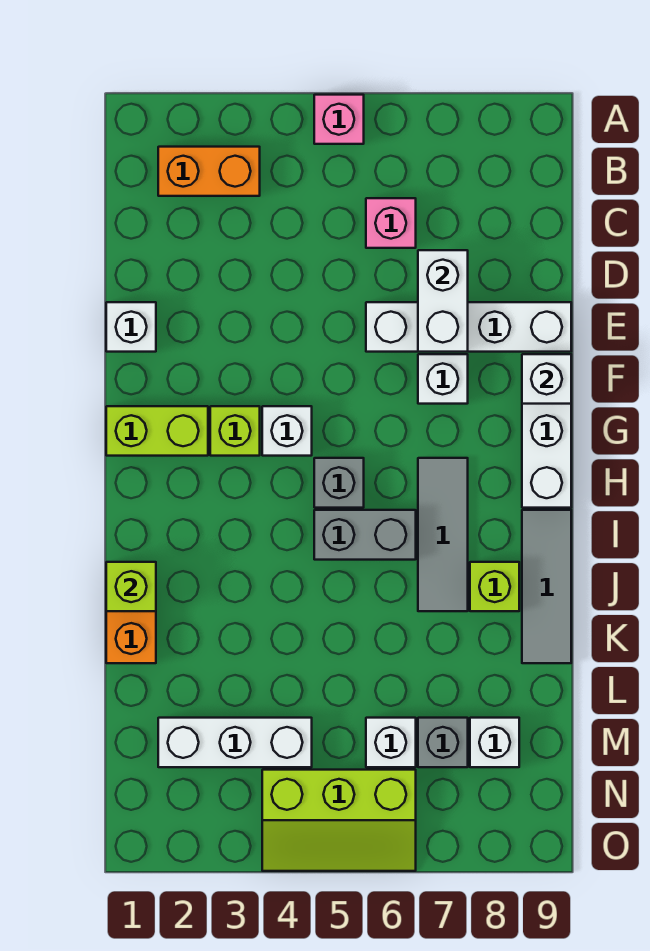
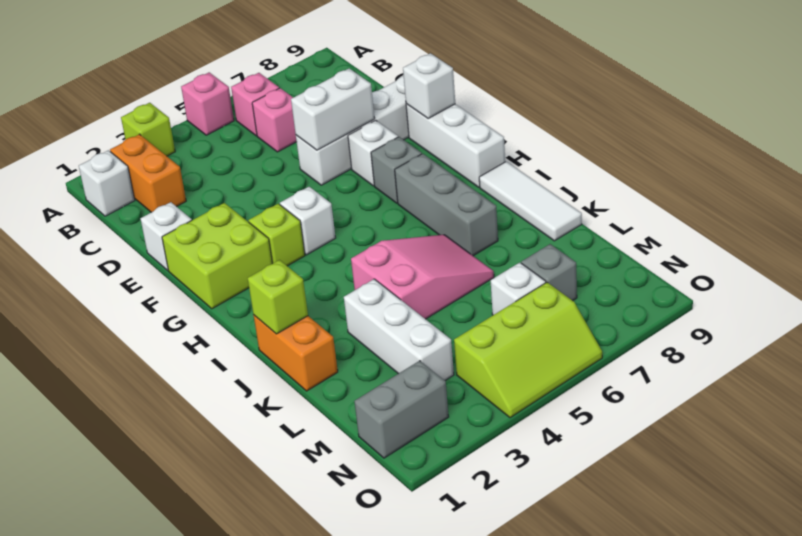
orange brick B2:B3 level 1 -> orange brick B2:C2 level 1
none -> pink brick B6 level 1
white brick D7:E7 level 2 -> white brick E6:E7 level 2
lime brick G1:G2 level 1 -> lime brick F1:G2 level 1
grey brick H5 level 1 -> grey brick G7 level 1
grey tile H7:J7 level 1 -> grey brick H7:J7 level 1
grey brick I5:I6 level 1 -> grey brick N1:N2 level 1
grey tile I9:K9 level 1 -> white tile I9:K9 level 1
none -> pink slope J4:K6 level 1 top 4
lime brick J8 level 1 -> lime brick A3 level 1
white brick M2:M4 level 1 -> white brick K3:M3 level 1
white brick M8 level 1 -> white brick B1 level 1

